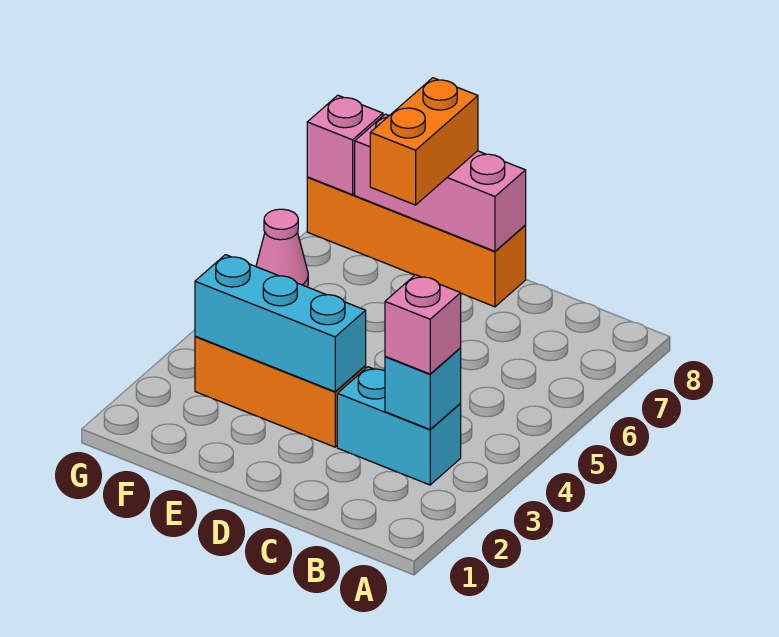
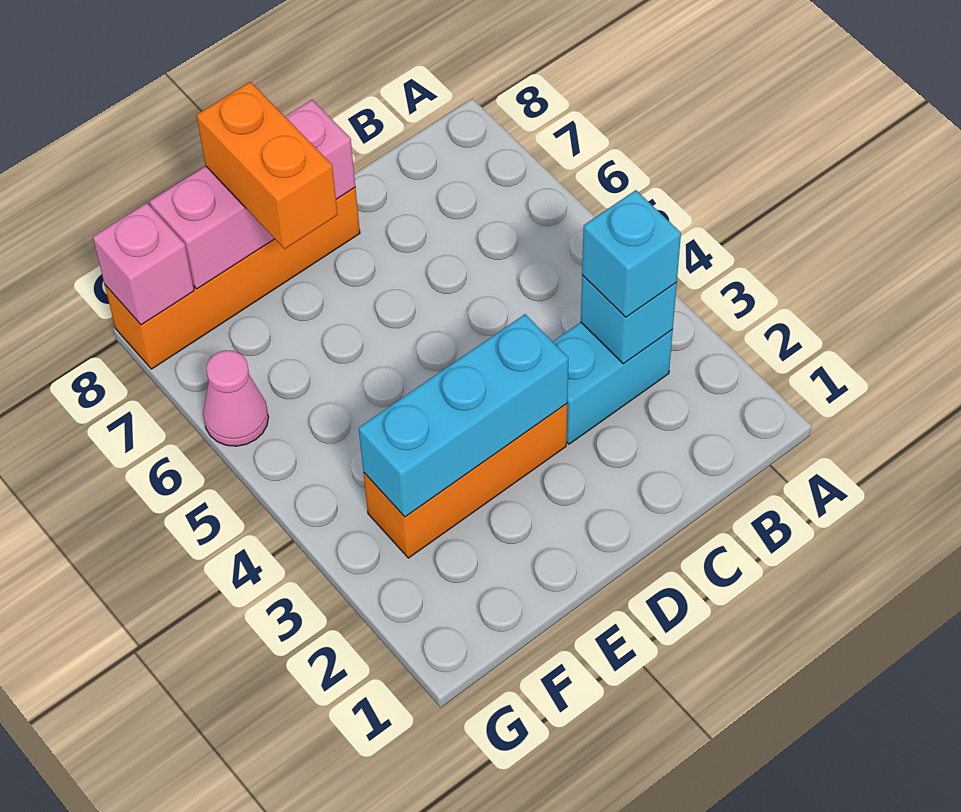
pink brick B3 level 3 -> cyan brick B3 level 3

